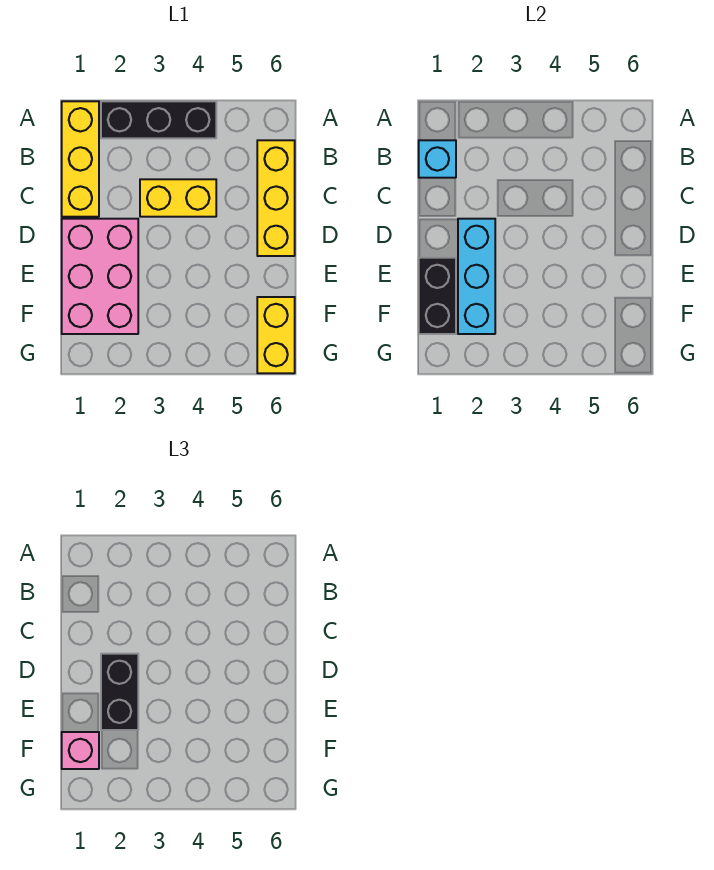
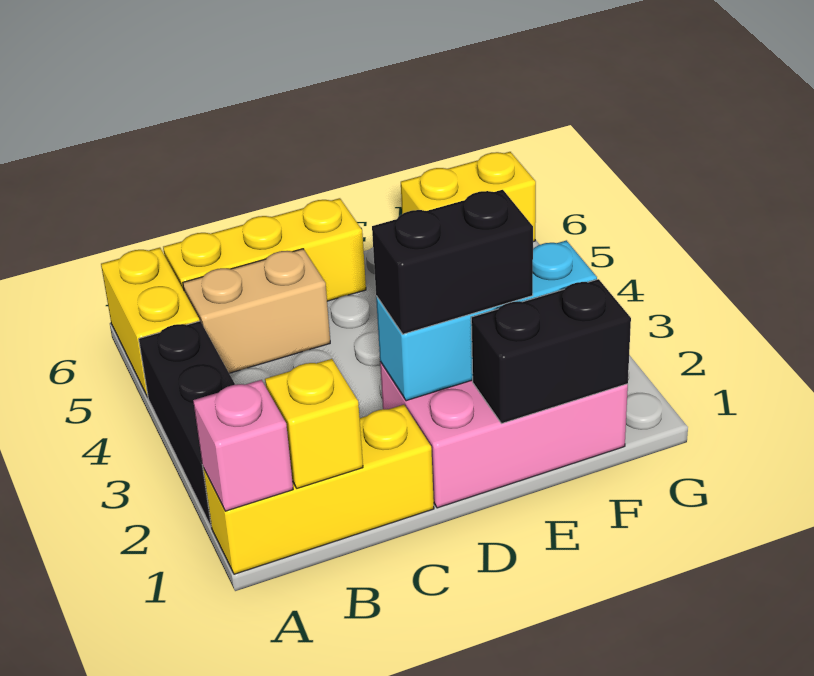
cyan brick B1 level 2 -> yellow brick B1 level 2
none -> tan brick B5:C5 level 1
yellow brick C3:C4 level 1 -> yellow brick A5:A6 level 1
pink brick F1 level 3 -> pink brick A1 level 2

